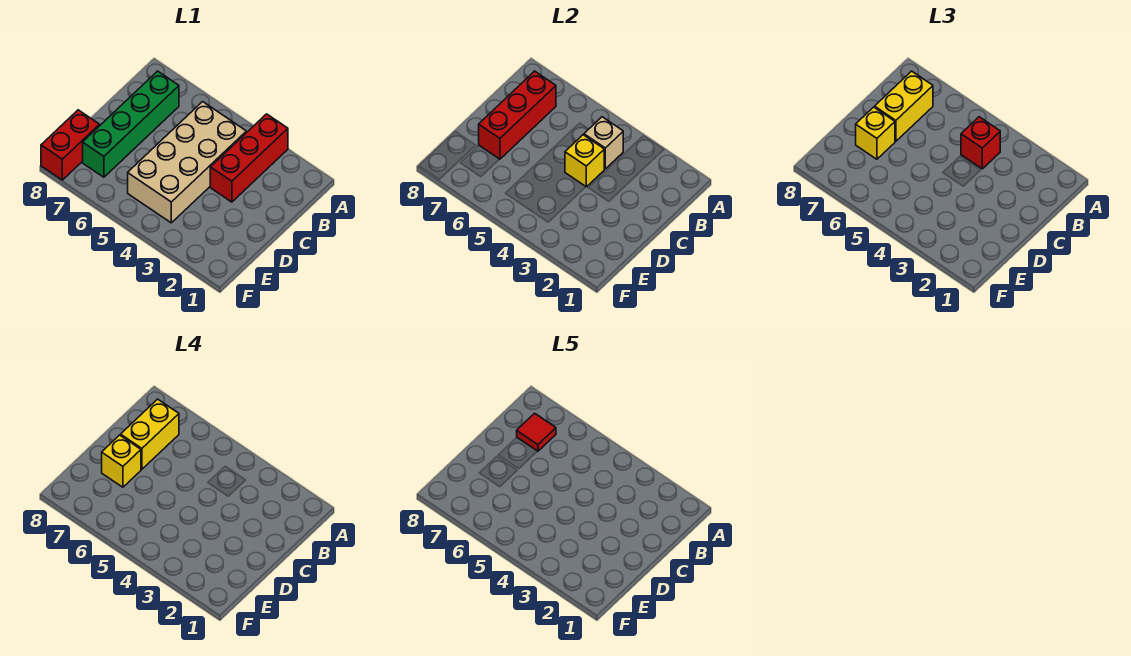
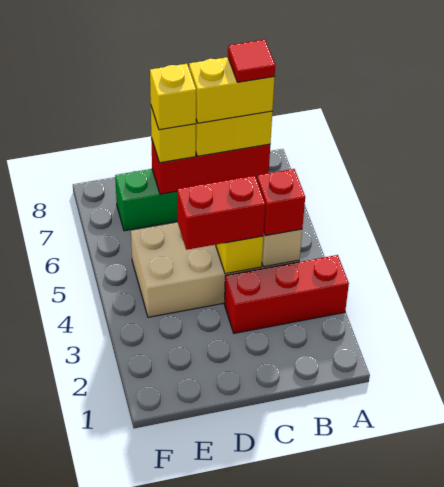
red brick E8:F8 level 1 -> red brick C4:D4 level 3

